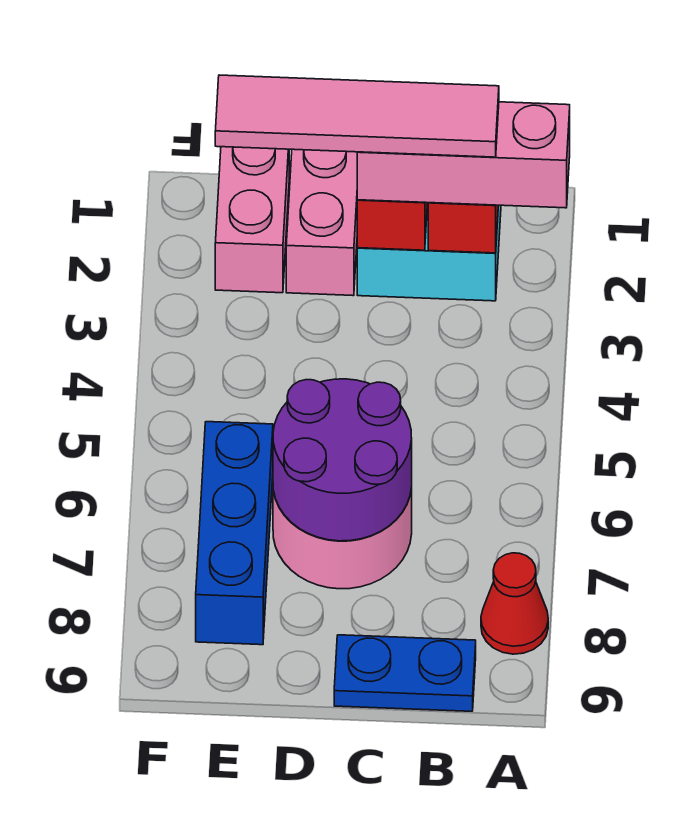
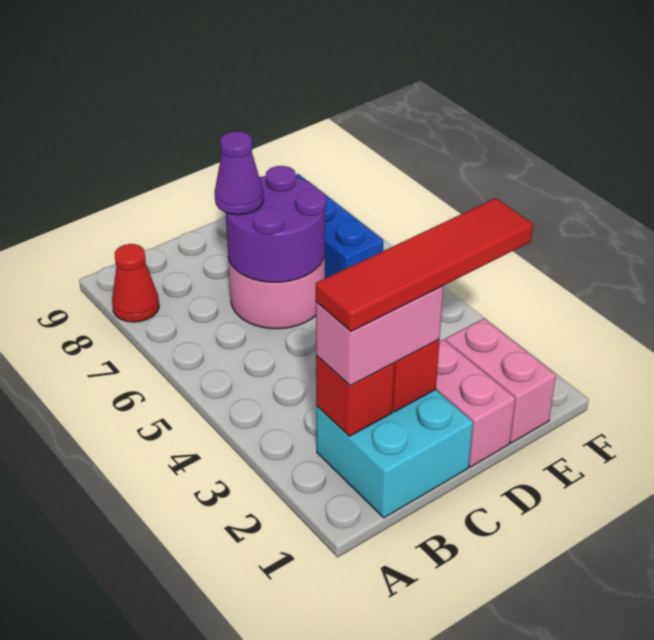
pink brick A2:C2 level 3 -> pink brick B2:C2 level 3
pink tile B2:E2 level 4 -> red tile B2:E2 level 4
blue plate B9:C9 level 1 -> none
none -> purple cone C7 level 3

